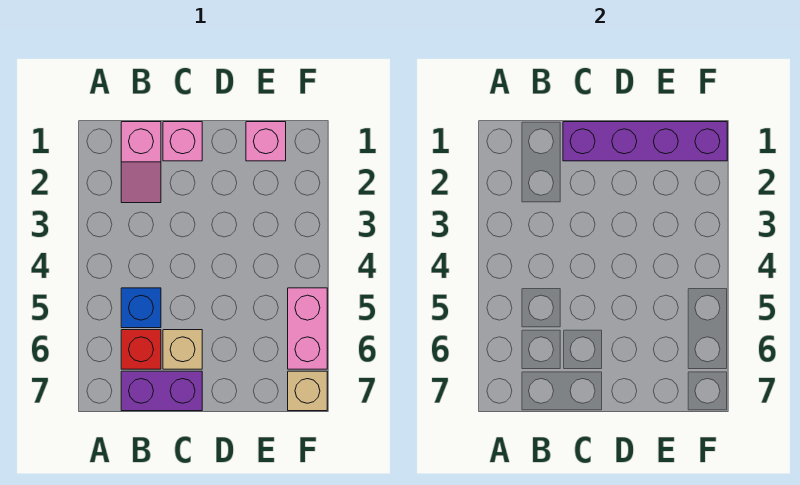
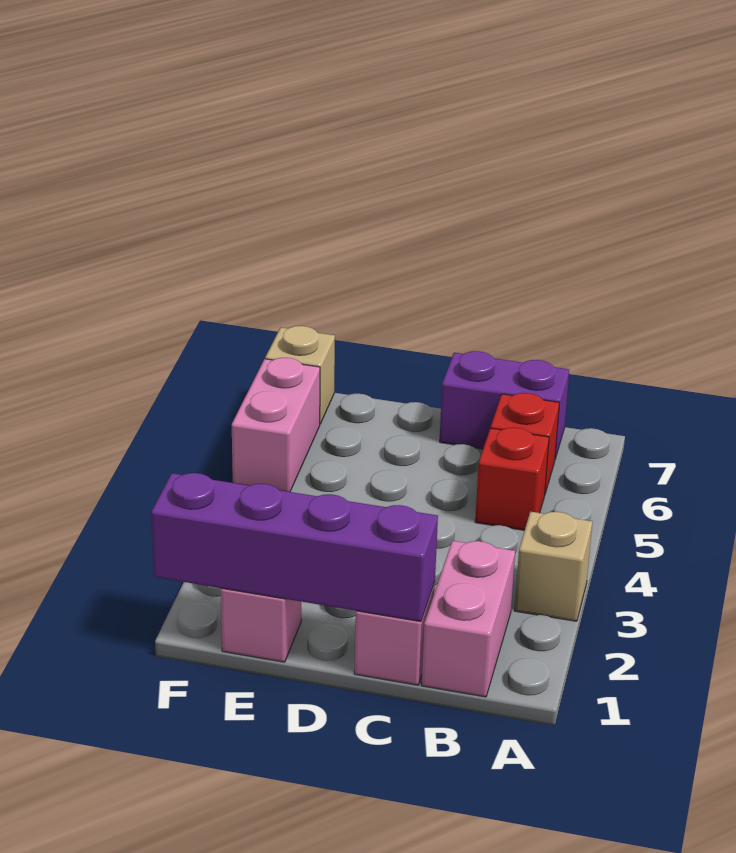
pink slope B1:B2 level 1 top 1 -> pink brick B1:B2 level 1
blue brick B5 level 1 -> red brick B5 level 1
tan brick C6 level 1 -> tan brick A3 level 1

